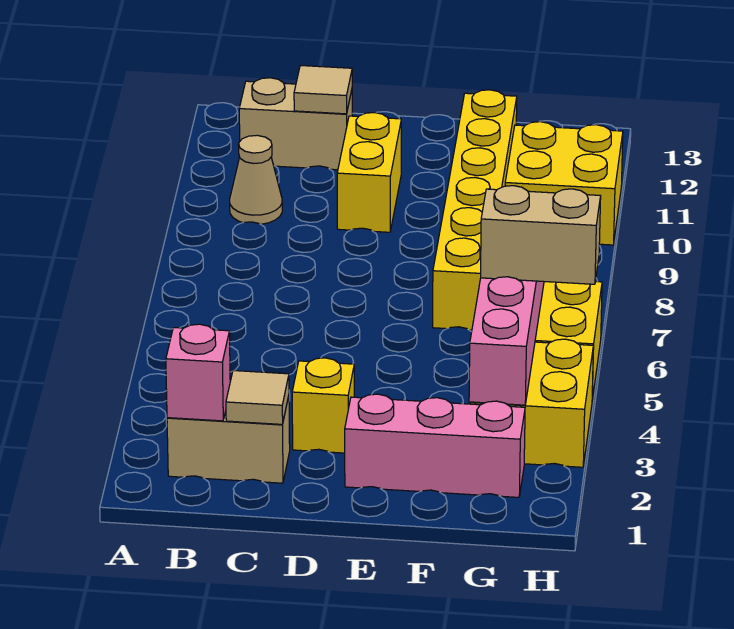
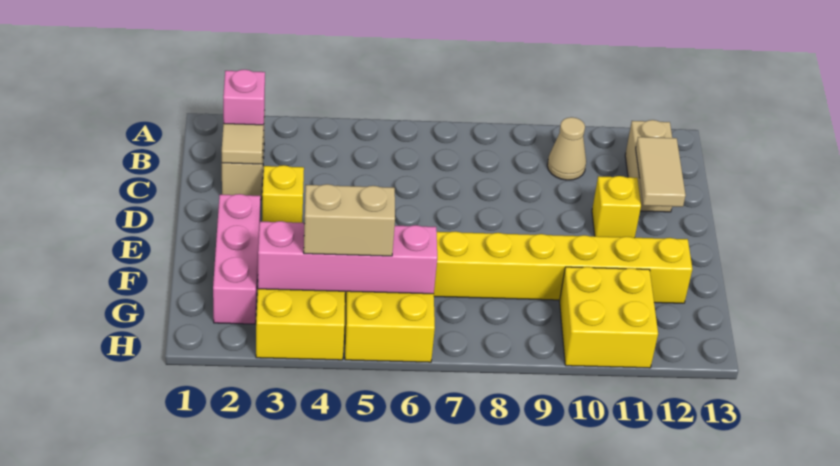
tan tile C12 level 2 -> tan tile C12:D12 level 2
yellow brick D10:D11 level 1 -> yellow brick D11 level 1
tan brick G5:H5 level 3 -> tan brick G4:G5 level 3

